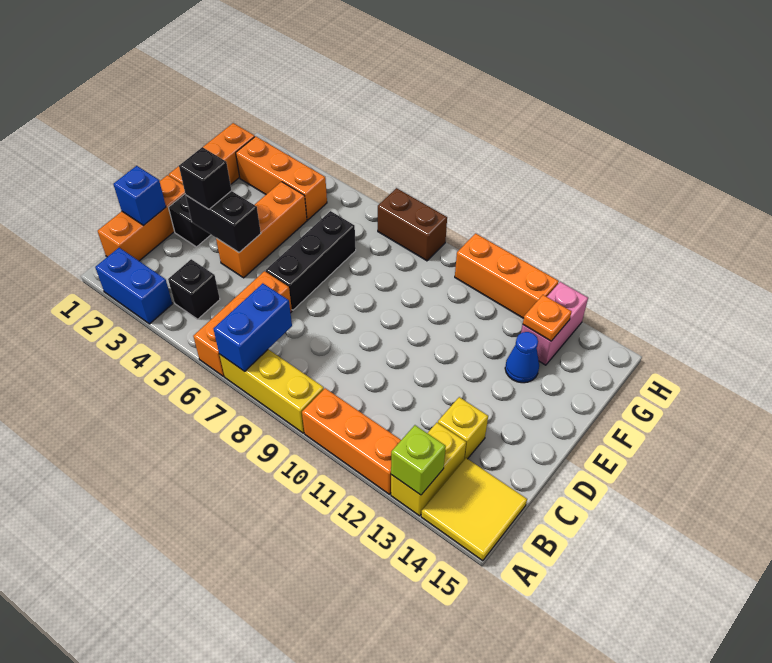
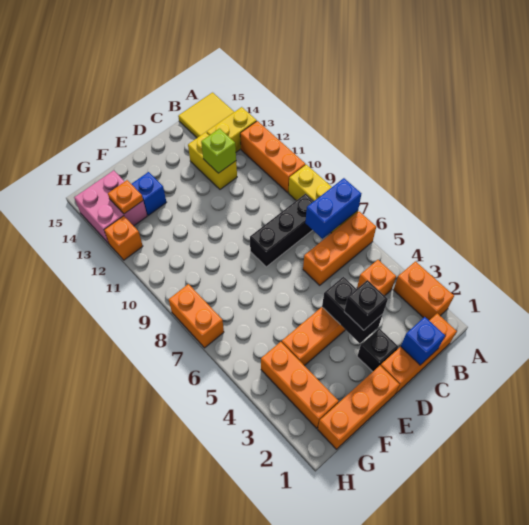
blue brick A2:A3 level 1 -> orange brick A2:A3 level 1
lime brick A13 level 2 -> lime brick C12 level 2
black brick B4 level 1 -> orange brick B4 level 1
yellow brick C13 level 1 -> yellow brick C12:C13 level 1
black brick D6:F6 level 1 -> black brick B8:D8 level 1
blue cone F13 level 1 -> blue brick F13 level 1
pink brick G13:H13 level 1 -> pink brick G13:H14 level 1
brown brick H7:H8 level 1 -> orange brick H7:H8 level 1
orange brick H10:H12 level 1 -> orange brick H12 level 1

